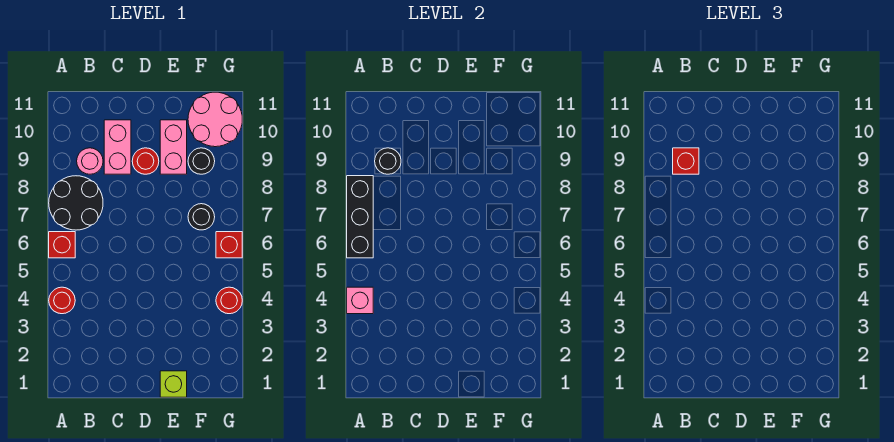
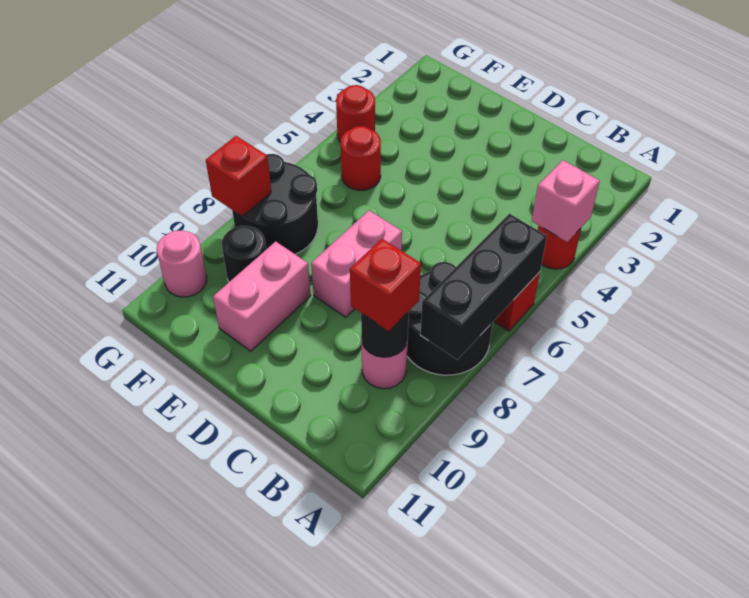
pink brick C9:C10 level 1 -> pink brick D7:D8 level 1
red round brick D9 level 1 -> red round brick F5 level 1
lime brick E1 level 1 -> none
black round brick F7 level 1 -> black round brick F7:G8 level 1
pink round brick F10:G11 level 1 -> pink round brick G10 level 1
red brick G6 level 1 -> red brick G8 level 2

